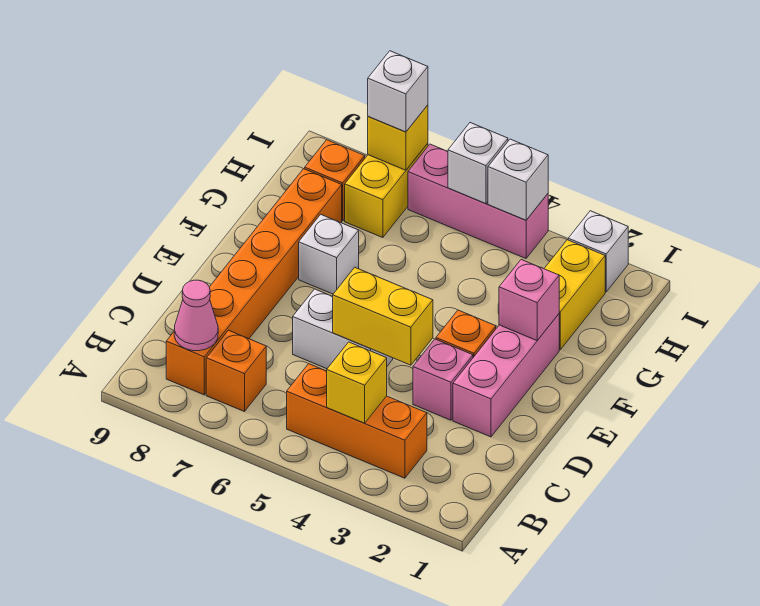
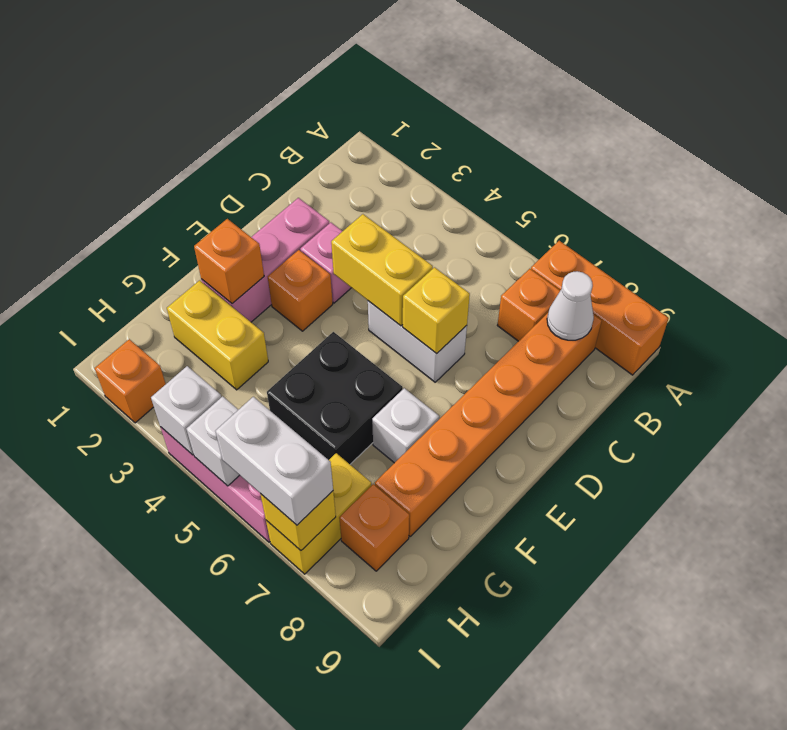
orange brick B3:B5 level 1 -> orange brick A7:A9 level 1
yellow brick B4 level 2 -> yellow brick D6 level 2
pink cone B8 level 2 -> white cone B8 level 2
pink brick F2 level 2 -> orange brick F2 level 2
none -> black brick F5:G6 level 1
yellow brick G2:H2 level 1 -> yellow brick G2:G3 level 1
white brick I2 level 1 -> orange brick I2 level 1
white brick I7 level 3 -> white brick I6:I7 level 3

